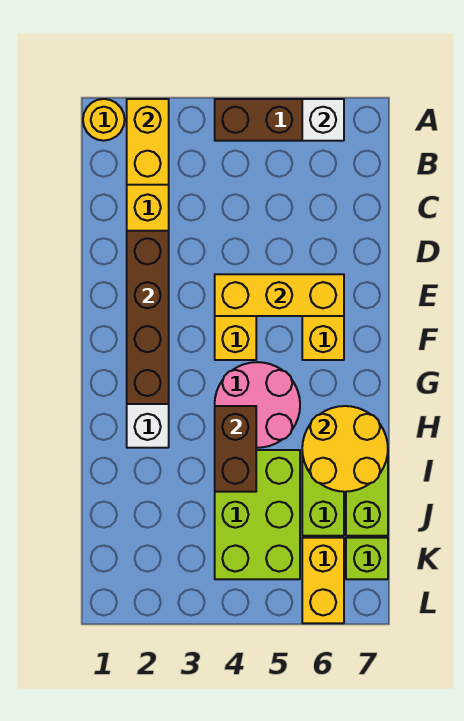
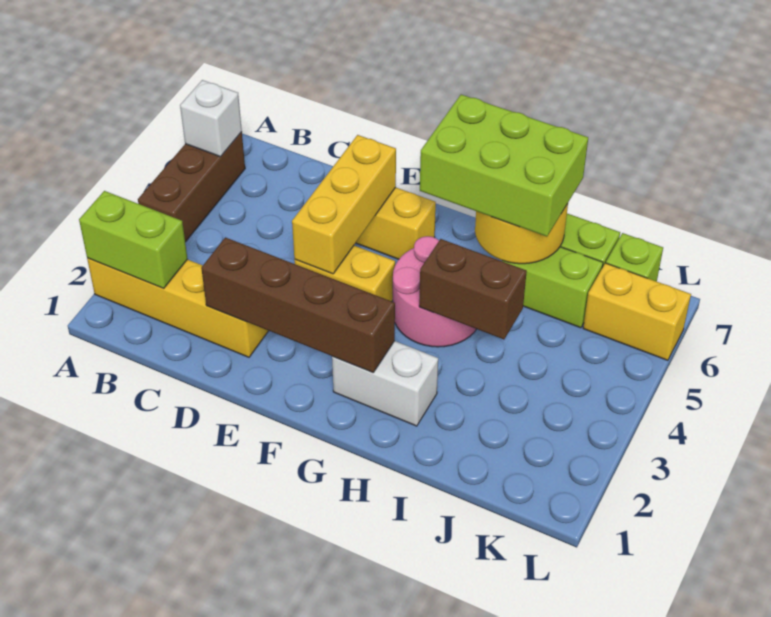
yellow round brick A1 level 1 -> none
yellow brick A2:B2 level 2 -> lime brick A2:B2 level 2
lime brick I4:K5 level 1 -> lime brick G6:I7 level 3

